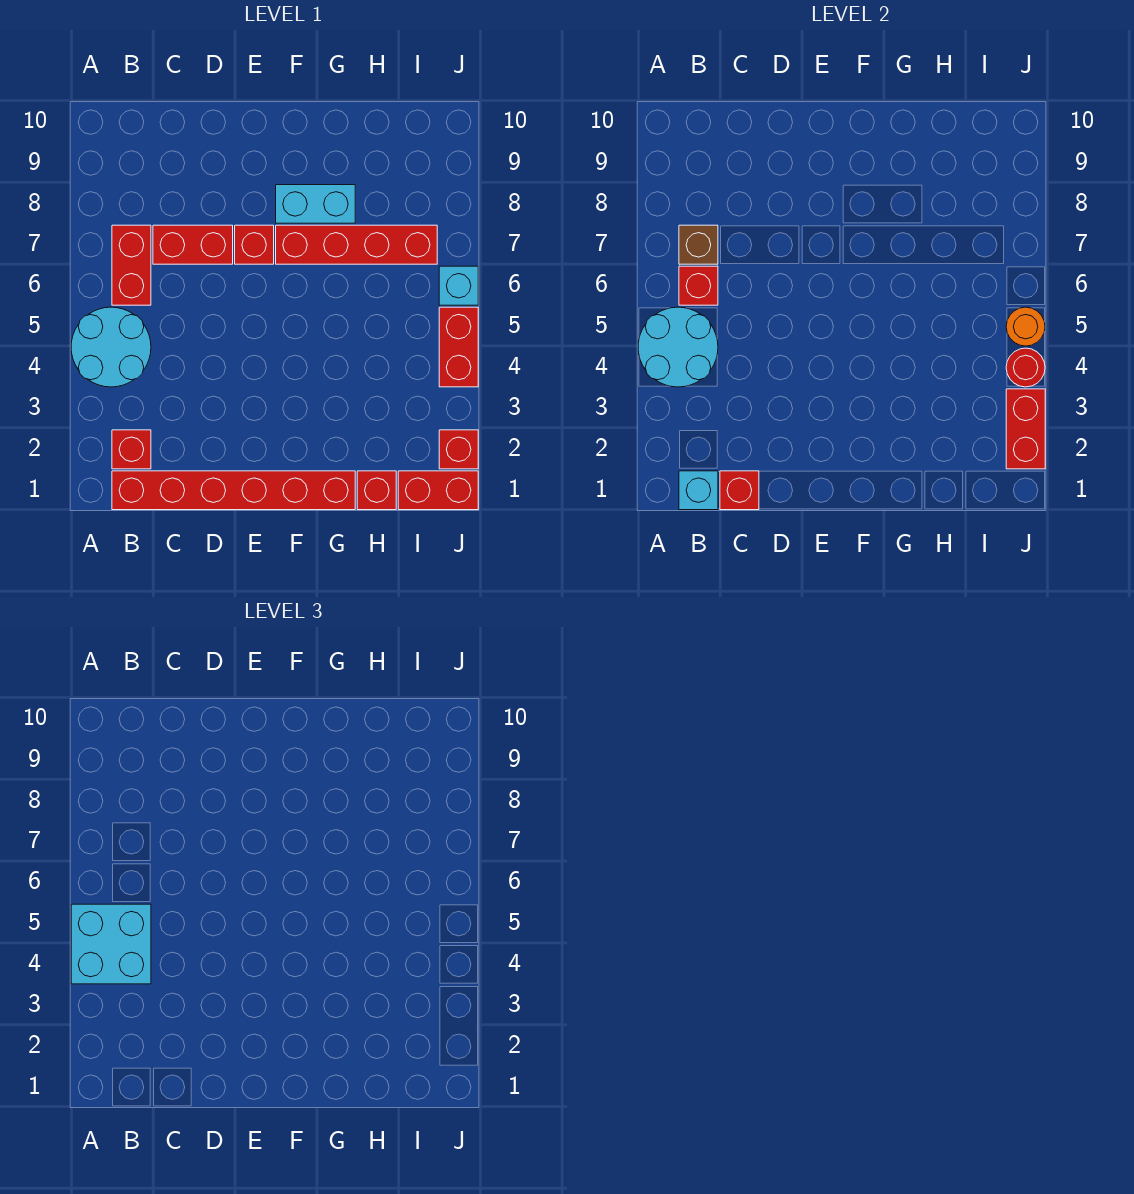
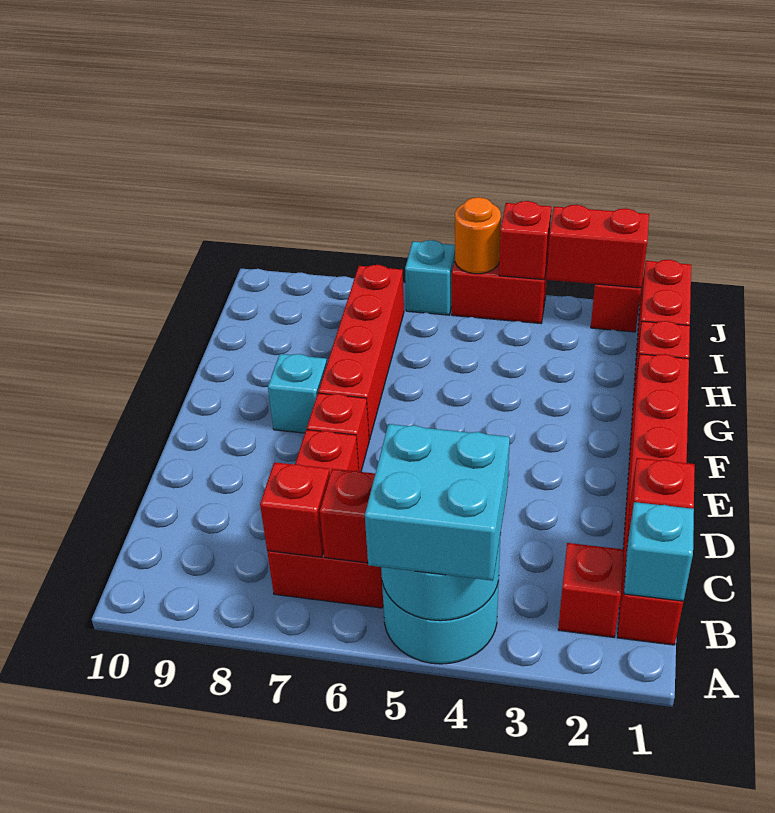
brown brick B7 level 2 -> red brick B7 level 2
cyan brick F8:G8 level 1 -> cyan brick F8 level 1
red round brick J4 level 2 -> red brick J4 level 2

